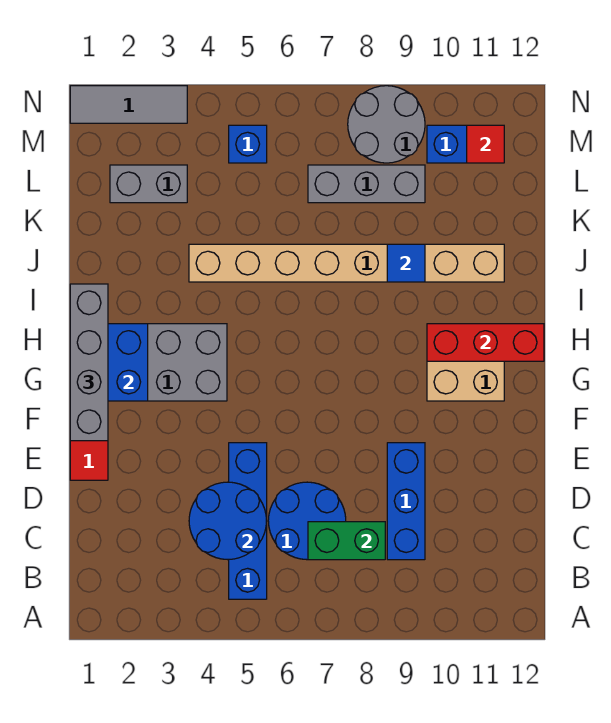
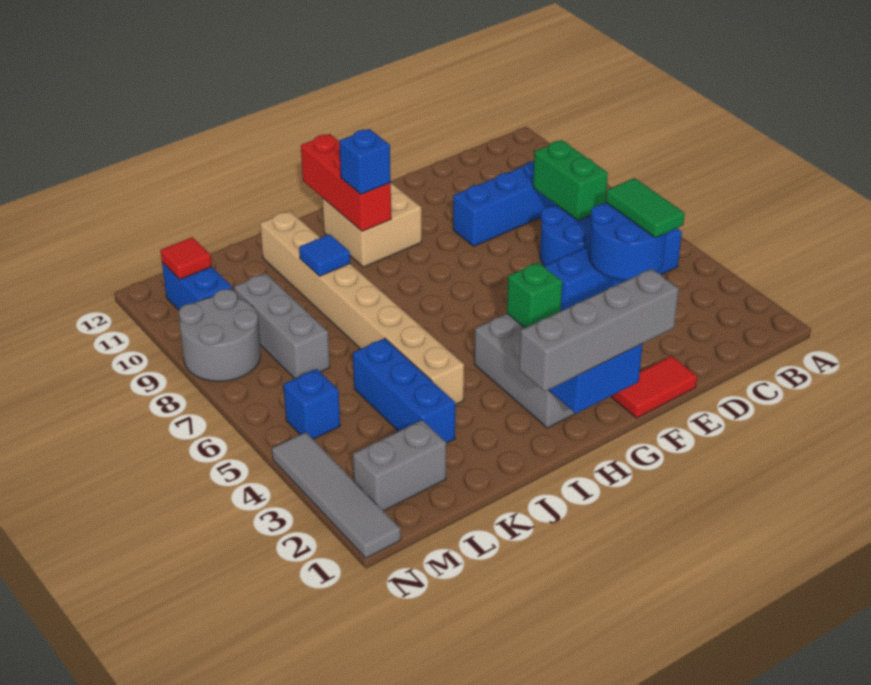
none -> green tile C4:C5 level 3
none -> green brick G4 level 2
none -> blue brick H10 level 3
none -> blue brick K3:K5 level 1
grey brick L2:L3 level 1 -> grey brick L2:M2 level 1
grey tile N1:N3 level 1 -> grey tile N1:N4 level 1

